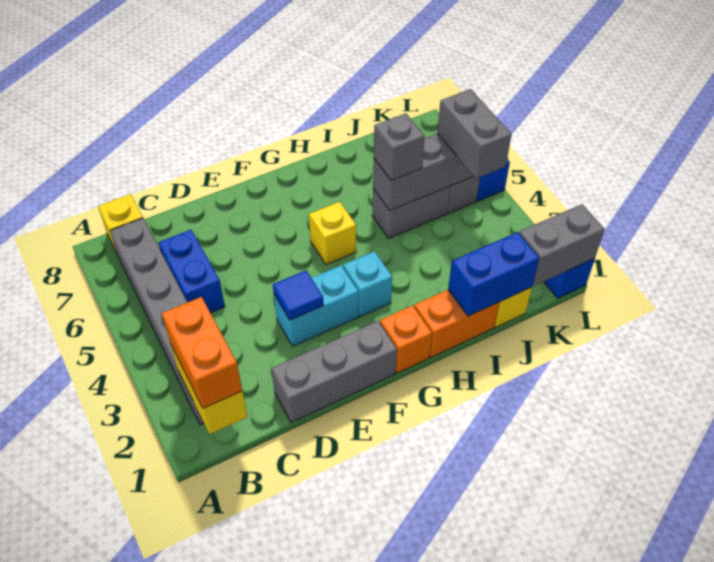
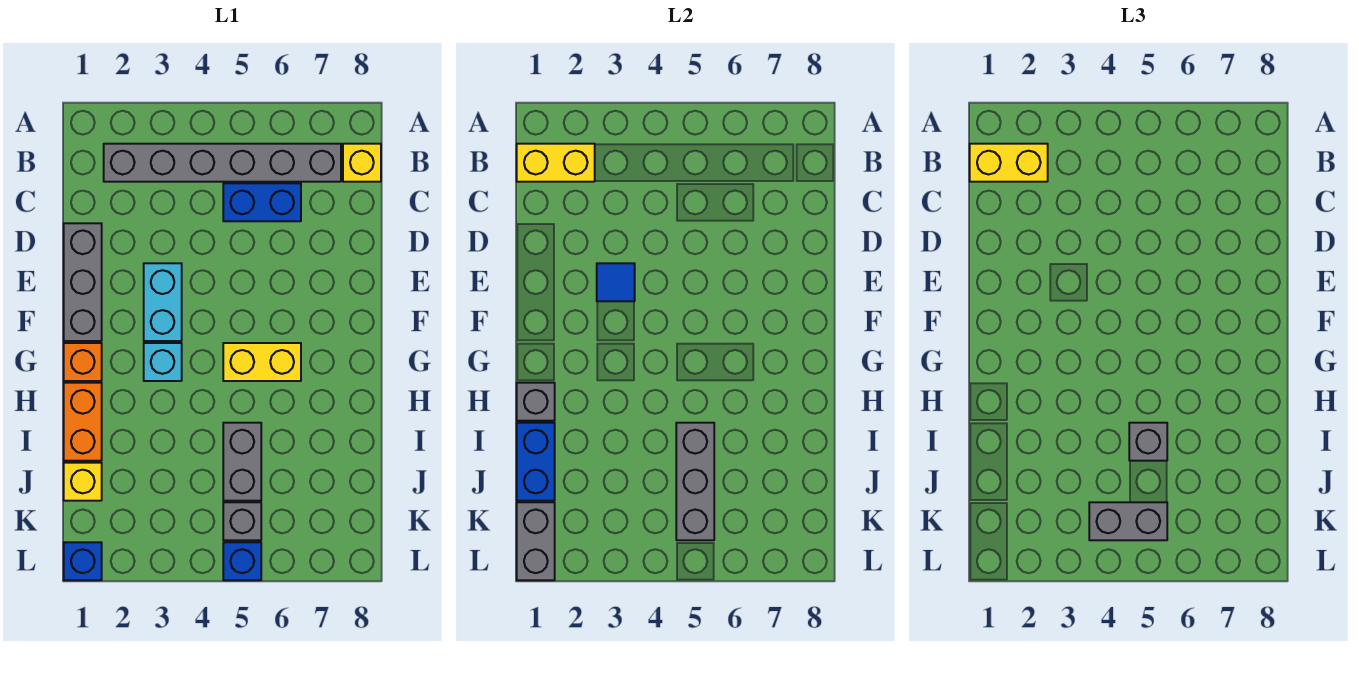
orange brick B1:B2 level 3 -> yellow brick B1:B2 level 3
yellow brick G5 level 1 -> yellow brick G5:G6 level 1
none -> grey brick H1 level 2

